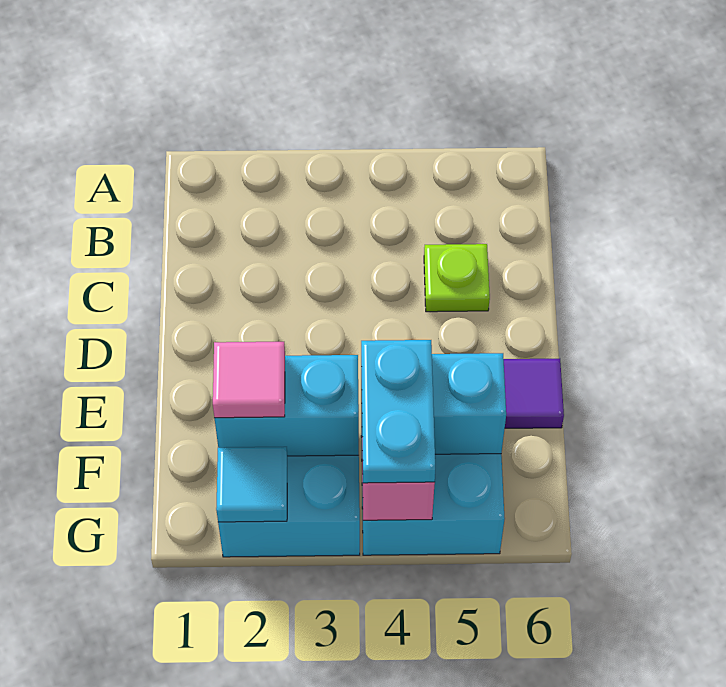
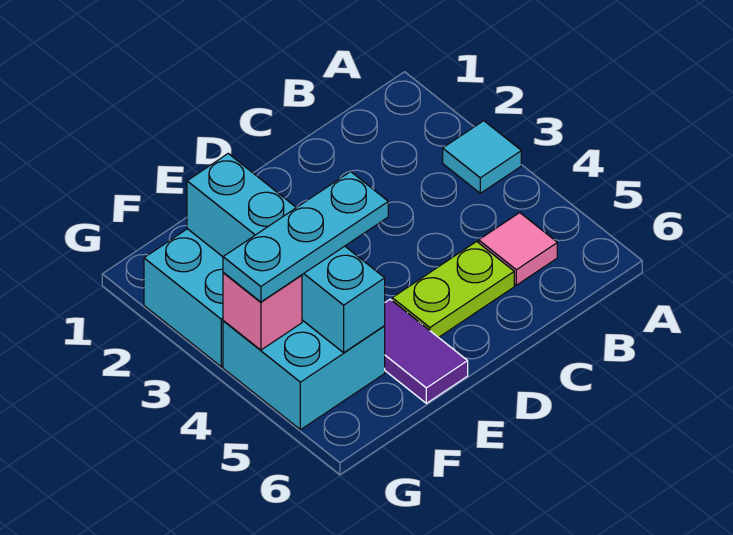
lime plate C5 level 1 -> lime plate C5:D5 level 1
pink tile F2 level 3 -> pink tile B5 level 1
cyan plate F4:G4 level 3 -> cyan plate E4:G4 level 3
cyan tile G2 level 2 -> cyan tile A3 level 1

